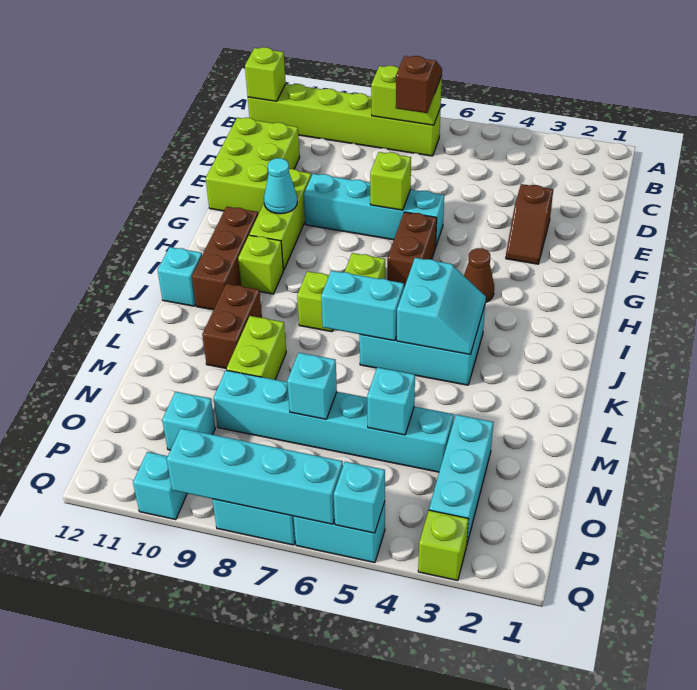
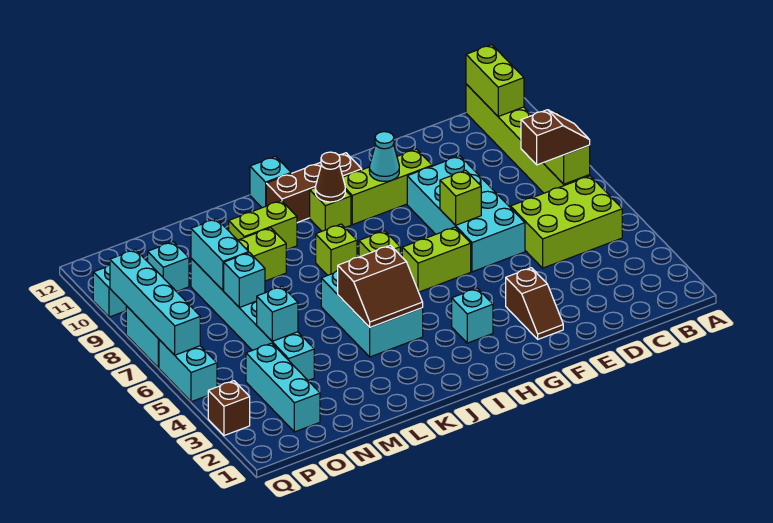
lime brick B12 level 2 -> lime brick B11:B12 level 2
lime brick D11:F12 level 1 -> lime brick B5:D6 level 1
brown slope E3:F3 level 1 top E -> brown slope F2:F3 level 1 top 3
cyan brick F6:F9 level 1 -> cyan brick E6:F9 level 1
brown brick G6:H6 level 1 -> lime brick G6:H6 level 1
brown cone H4 level 1 -> brown cone I10 level 2
cyan slope J4:K5 level 2 top 5 -> brown slope J4:K5 level 2 top 5
cyan brick K6:K7 level 2 -> cyan brick N8:N9 level 2
brown brick K10:L10 level 1 -> lime brick K10:L10 level 1
cyan brick N3:P3 level 1 -> cyan brick O2:O4 level 1
lime brick Q3 level 1 -> brown brick Q3 level 1
cyan brick Q5 level 2 -> cyan brick H3 level 1

